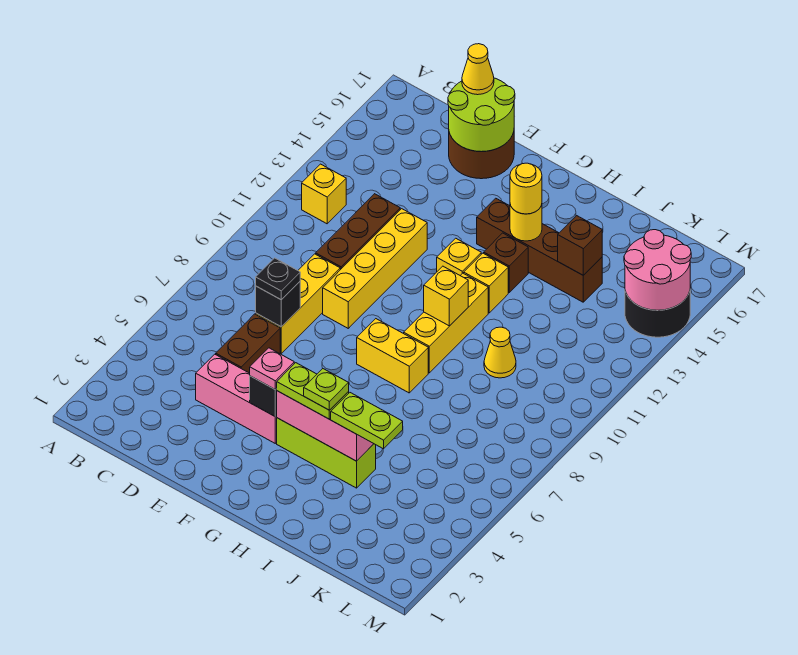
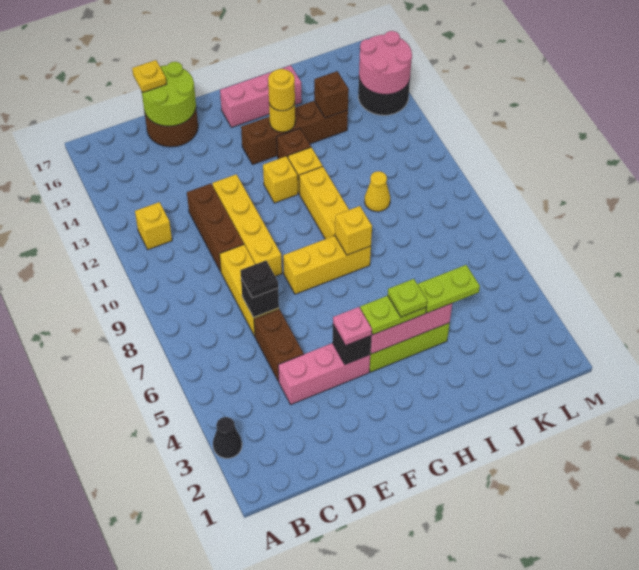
none -> black cone A3 level 1
yellow cone D17 level 3 -> yellow plate D17 level 3
yellow brick G8:H8 level 1 -> yellow brick F8:H8 level 1
none -> pink brick G16:I16 level 1
yellow brick H10 level 2 -> yellow brick H8 level 2

